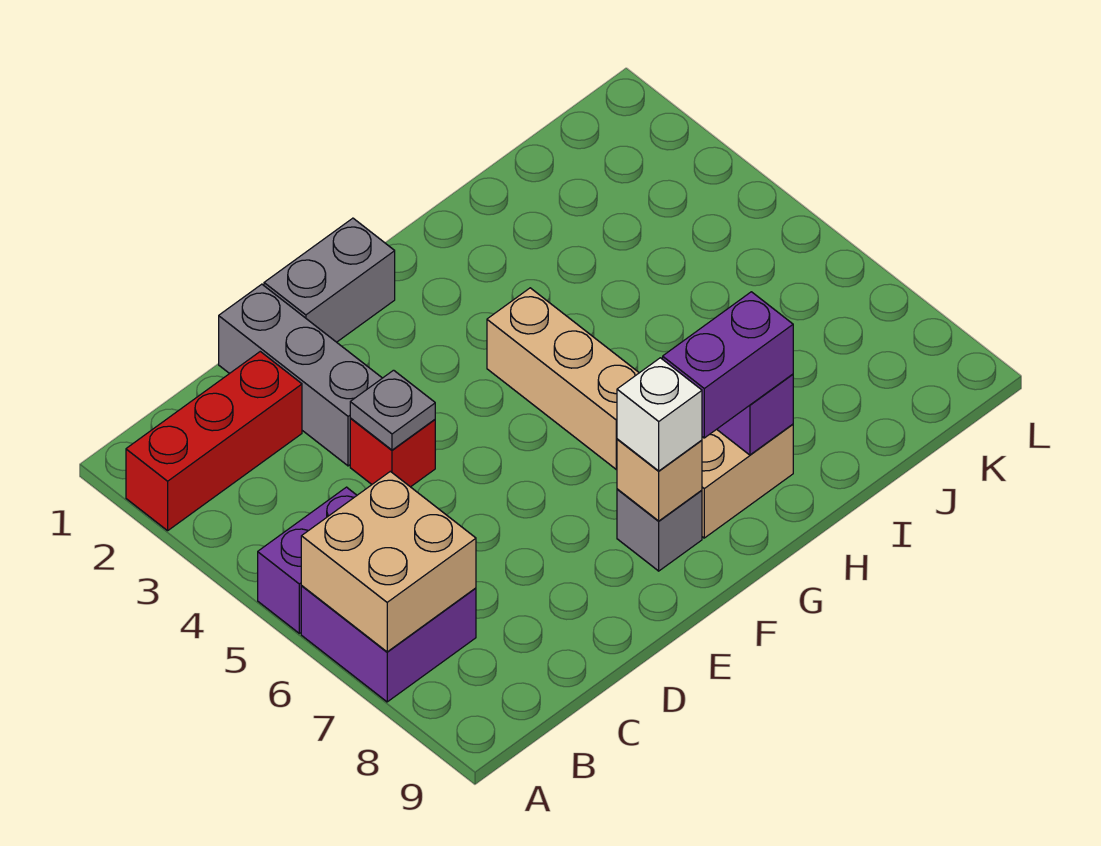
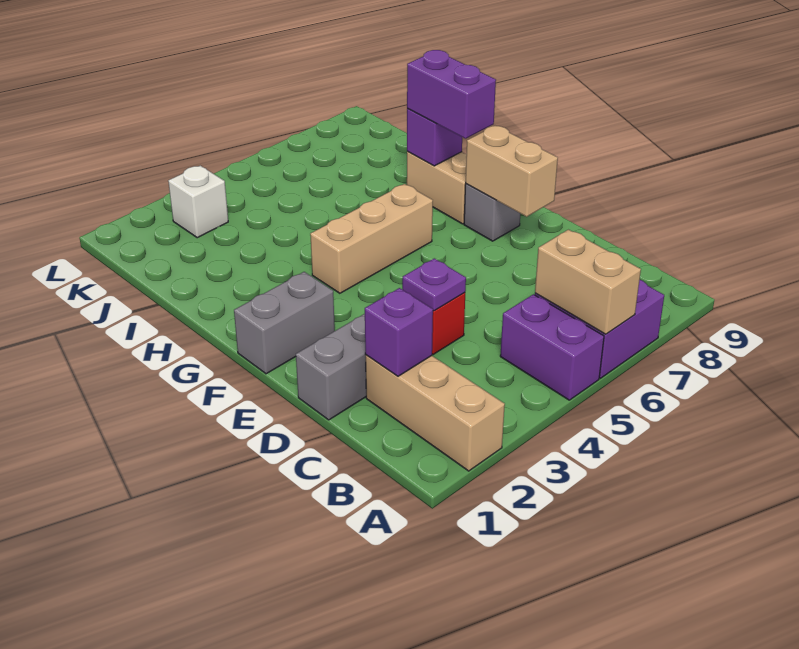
red brick A2:C2 level 1 -> tan brick A2:C2 level 1
tan brick A6:B7 level 2 -> tan brick A6:B6 level 2
none -> purple brick C2 level 2
grey plate D4 level 2 -> purple plate D4 level 2
grey brick E1:F1 level 1 -> grey brick F1:F2 level 1
tan brick F8 level 2 -> tan brick E8:F8 level 2
white brick F8 level 3 -> white brick K3 level 1

